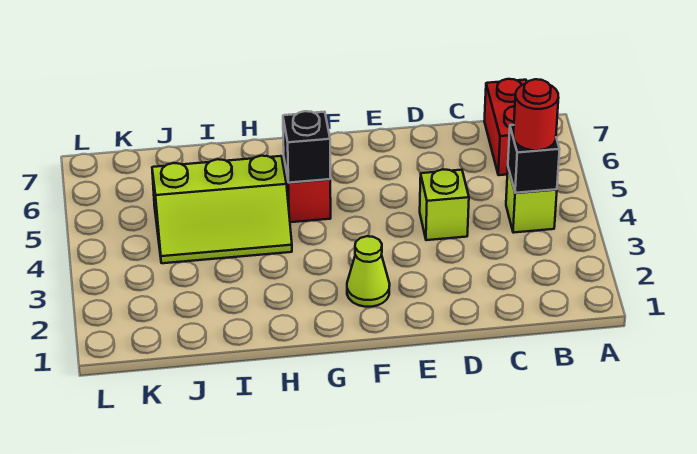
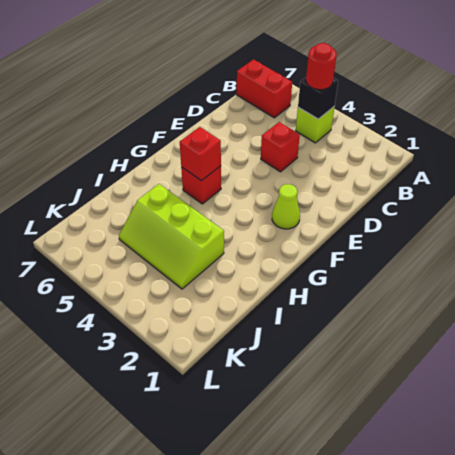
lime brick D4 level 1 -> red brick D4 level 1
black brick G5 level 2 -> red brick G5 level 2
lime slope H4:J5 level 1 top 5 -> lime slope I3:J5 level 1 top I

